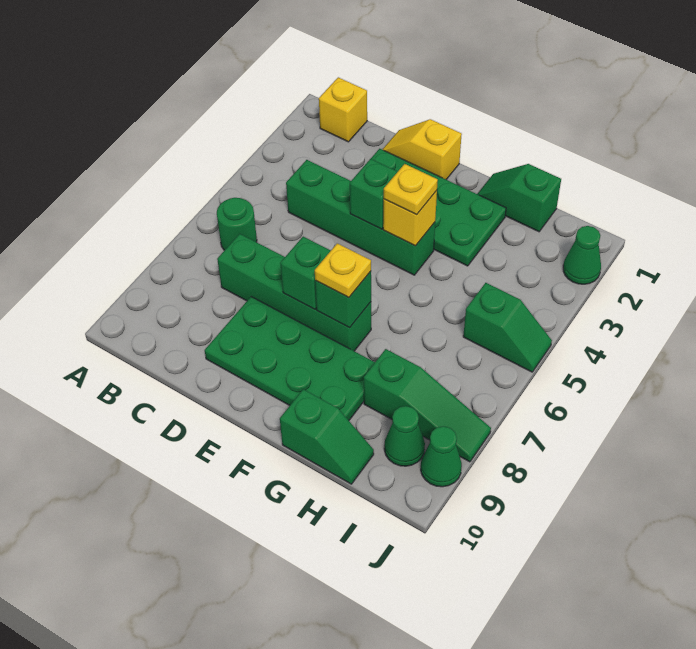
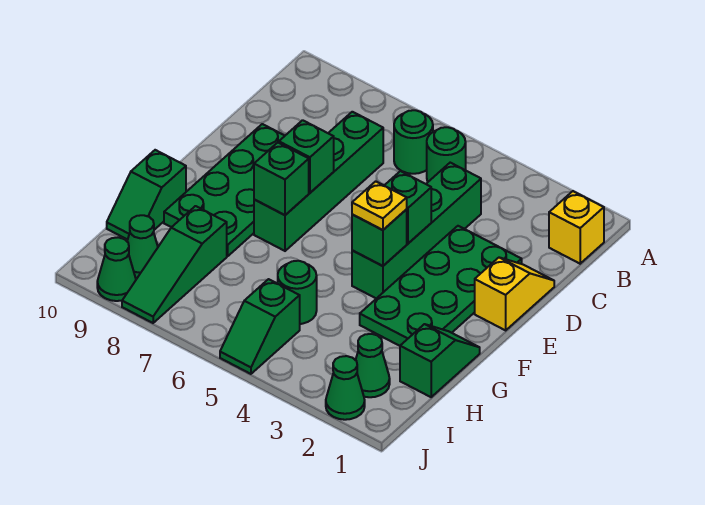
none -> green round brick B5 level 1
yellow brick F4 level 2 -> green brick F4 level 2
yellow plate F7 level 3 -> none
none -> green round brick H5 level 1
none -> green cone I2 level 1

